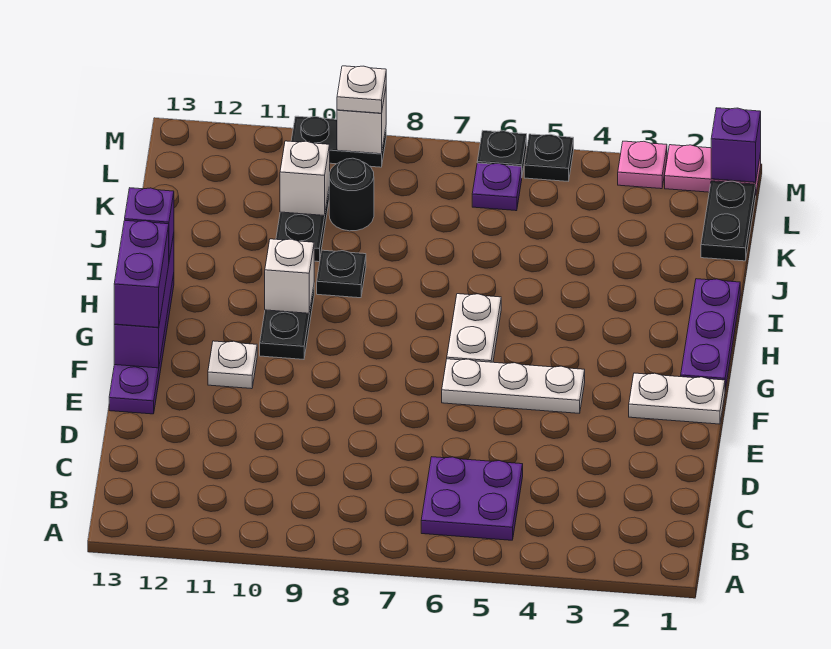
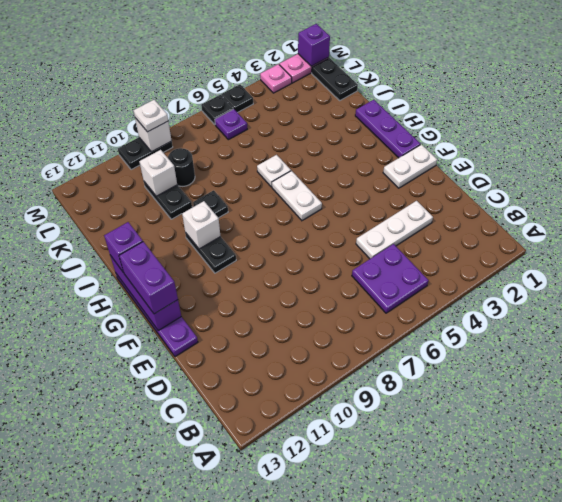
white plate F4:F6 level 1 -> white plate D3:D5 level 1
white plate F11 level 1 -> white plate I6 level 1

